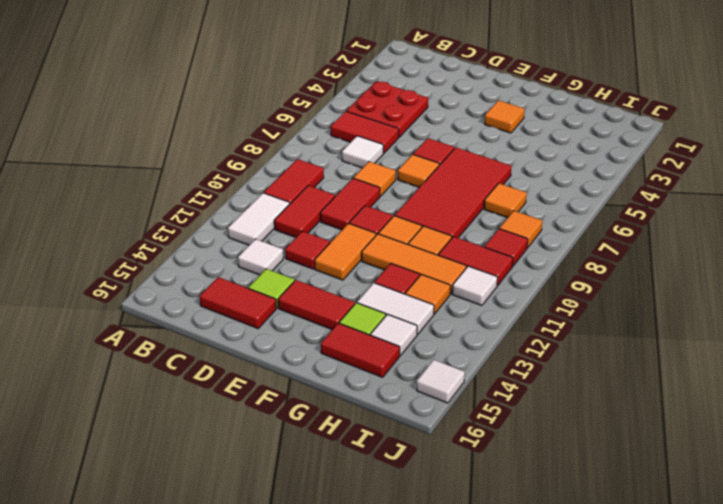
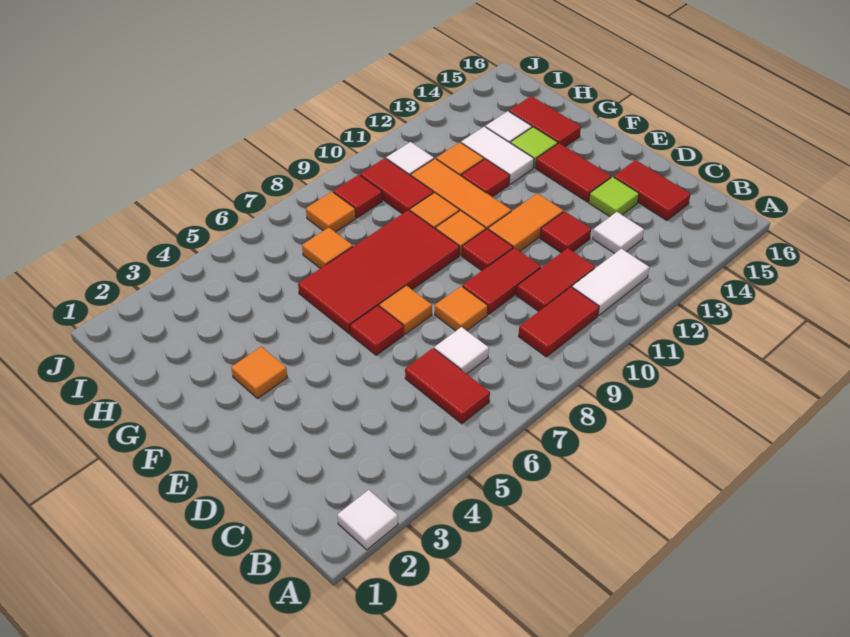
red plate B4:C5 level 1 -> none
white tile J15 level 1 -> white tile A2 level 1

